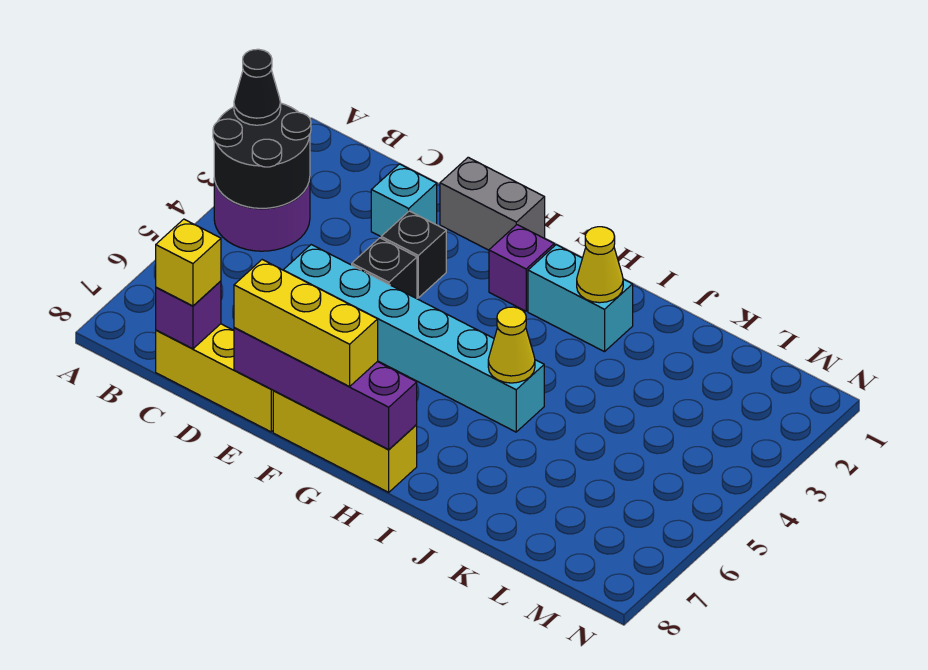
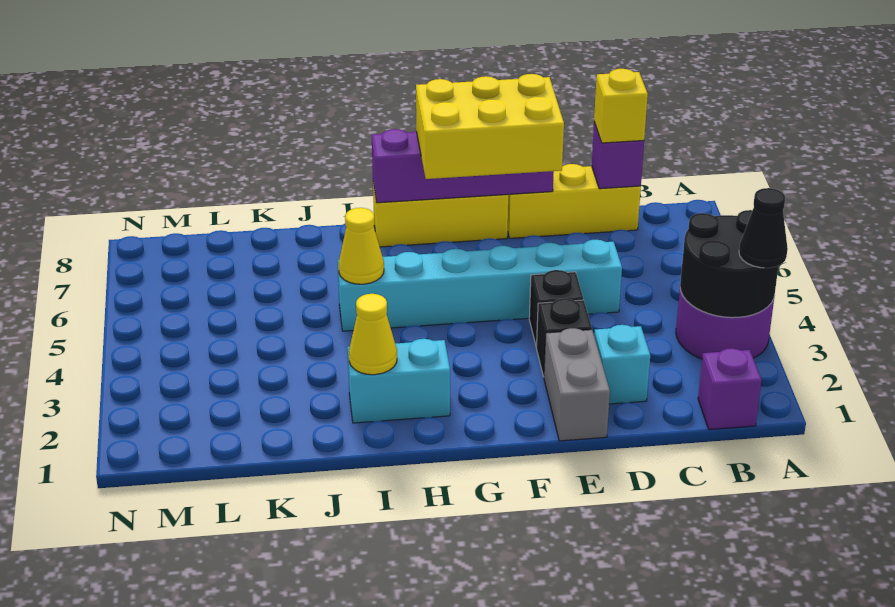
grey brick E1:F1 level 1 -> grey brick E1:E2 level 1
yellow brick E8:G8 level 3 -> yellow brick E7:G8 level 3
purple brick G2 level 1 -> purple brick B1 level 1

